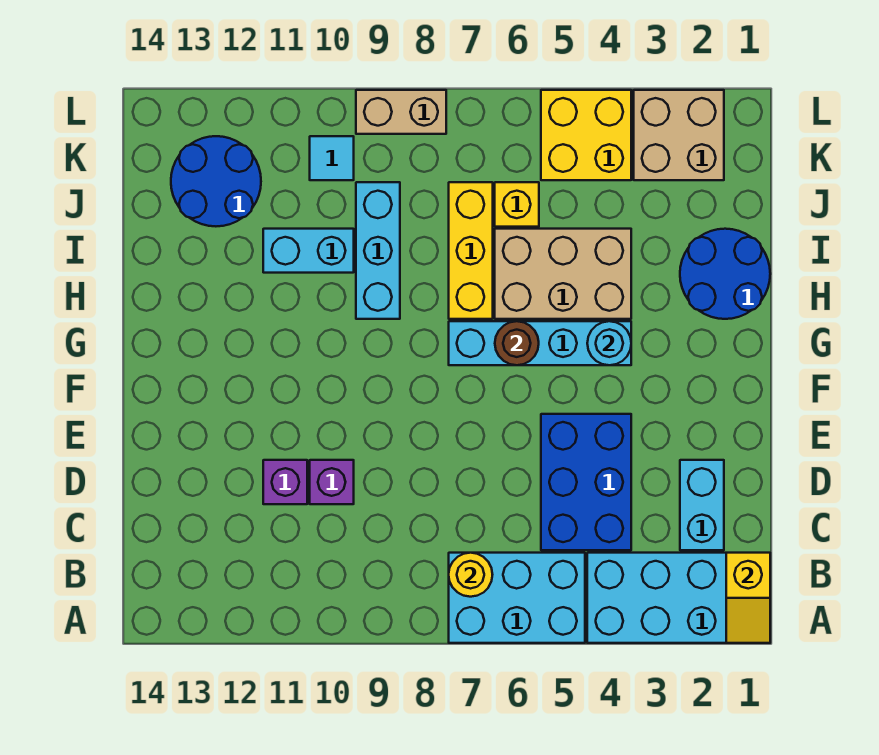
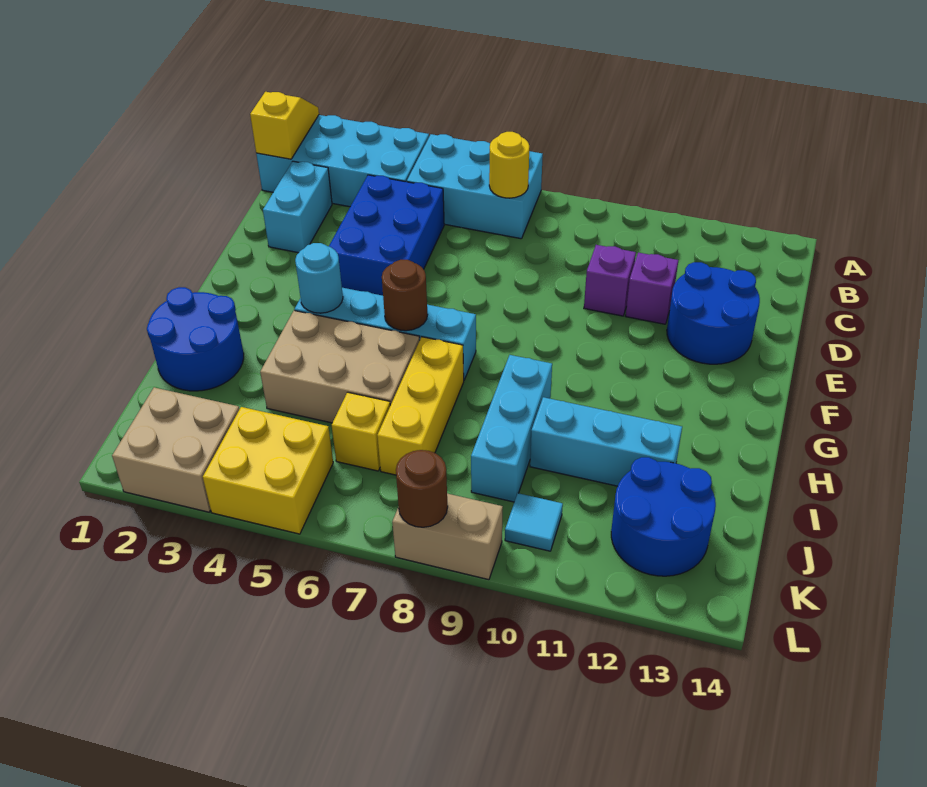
none -> blue round brick D12:E13 level 1
cyan brick I10:I11 level 1 -> cyan brick I10:I12 level 1
none -> brown round brick L8 level 2

